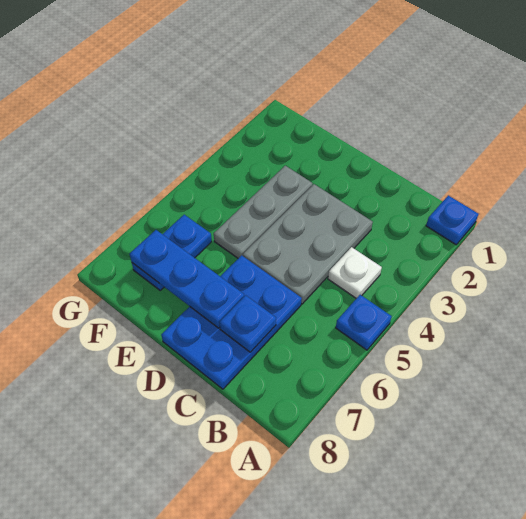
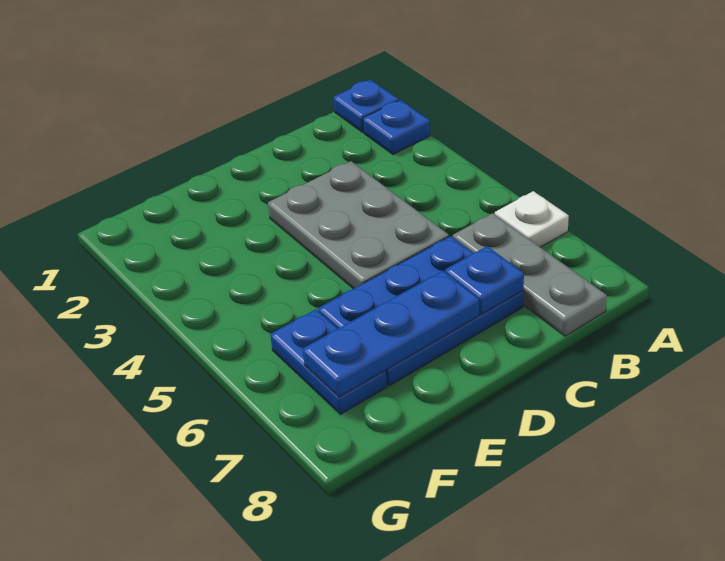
blue plate A5 level 1 -> blue plate A2 level 1
white plate B4 level 1 -> white plate A6 level 1
blue plate C6:D8 level 1 -> blue plate C6:E7 level 1
grey plate E3:E5 level 1 -> grey plate B6:B8 level 1

